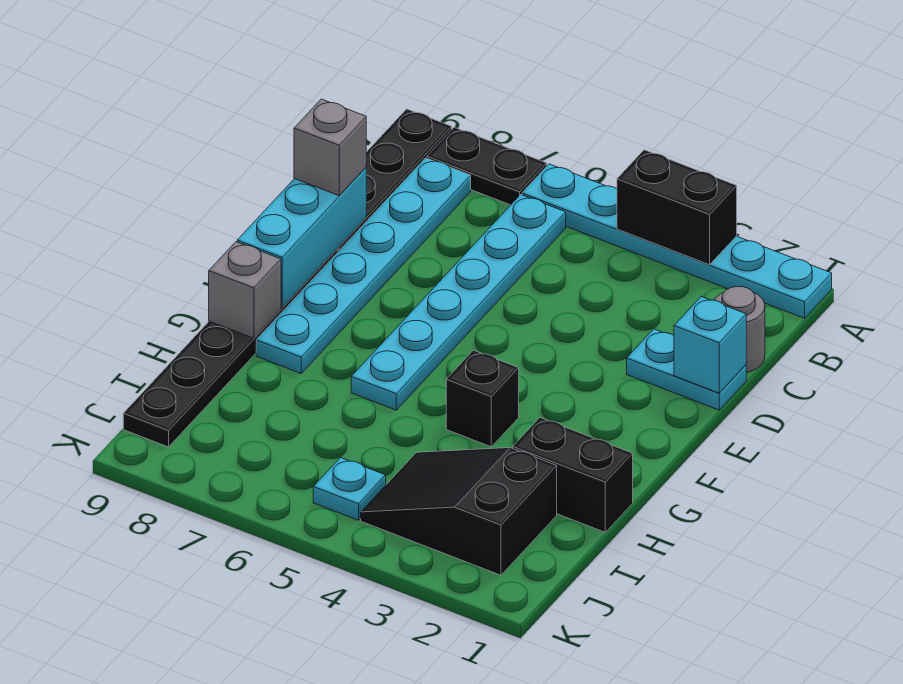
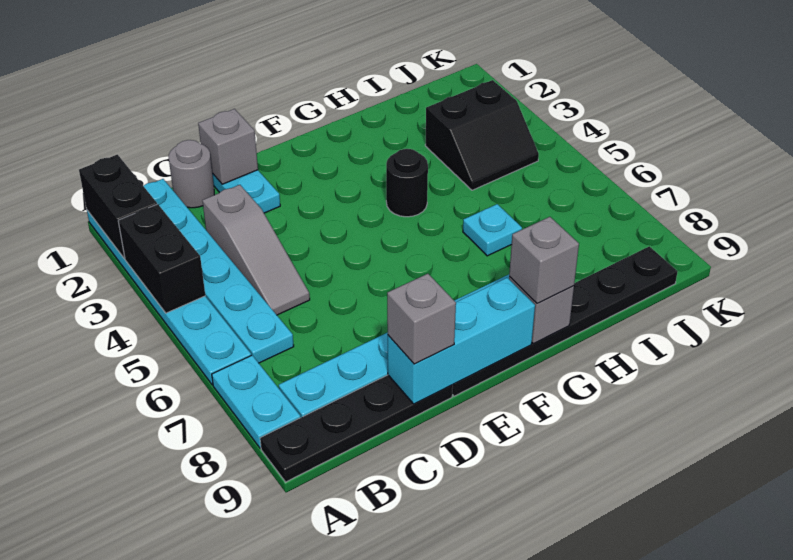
black plate A7:A8 level 1 -> cyan plate A7:A8 level 1
cyan plate B6:G6 level 1 -> cyan plate B1:B6 level 1
none -> grey slope C3:C5 level 1 top 3
cyan brick D1 level 2 -> grey brick D1 level 2
black brick G4 level 1 -> black round brick G4 level 1
none -> grey brick G9 level 3
black brick H1:H2 level 1 -> black brick A1:A2 level 2
black slope I2:J4 level 1 top 2 -> black slope I3:J4 level 1 top 3
cyan plate J5 level 1 -> cyan plate H6 level 1

